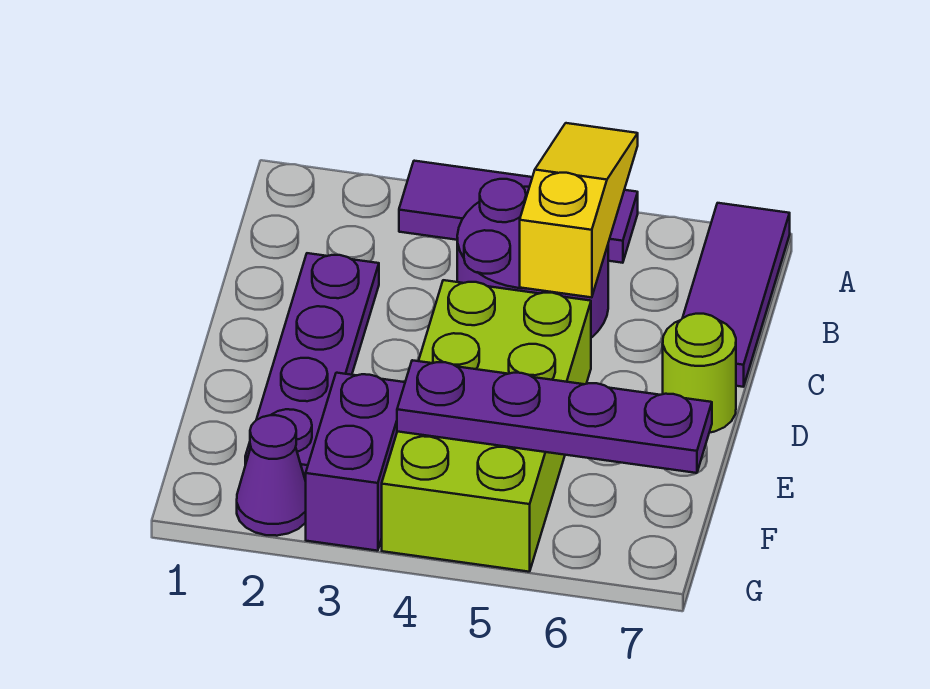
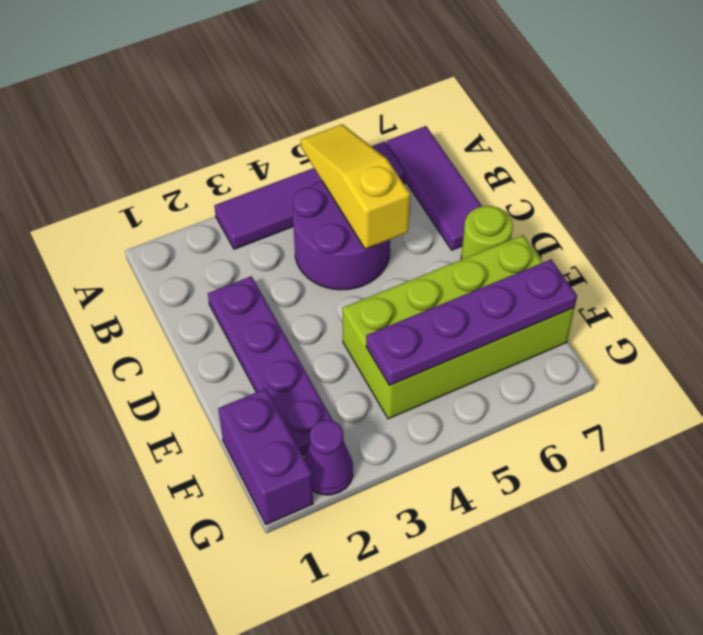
purple tile A3:A5 level 1 -> purple tile A3:A6 level 1
lime brick D4:G5 level 1 -> lime brick E4:F7 level 1
purple brick F3:G3 level 1 -> purple brick F1:G1 level 1

